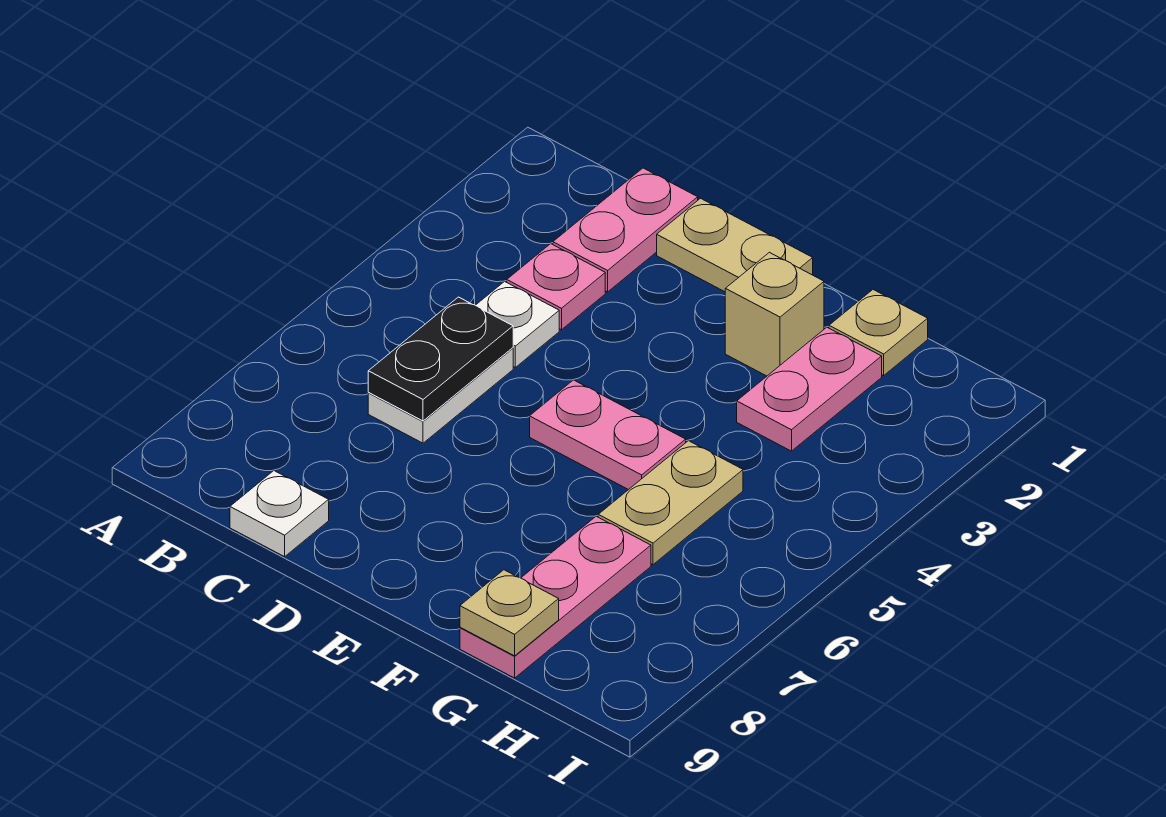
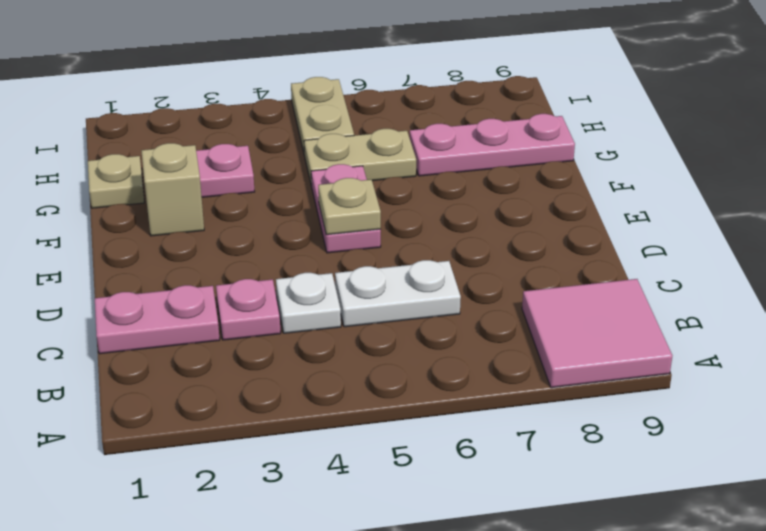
none -> pink tile A8:B9 level 1
black plate C5:C6 level 2 -> none
white plate C9 level 1 -> none
tan plate D1:E1 level 1 -> tan plate H5:I5 level 1
tan plate G9 level 2 -> tan plate E5 level 2

